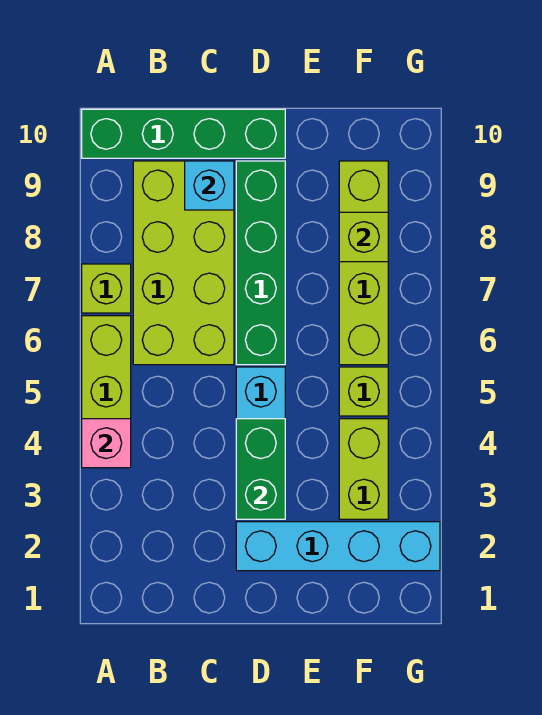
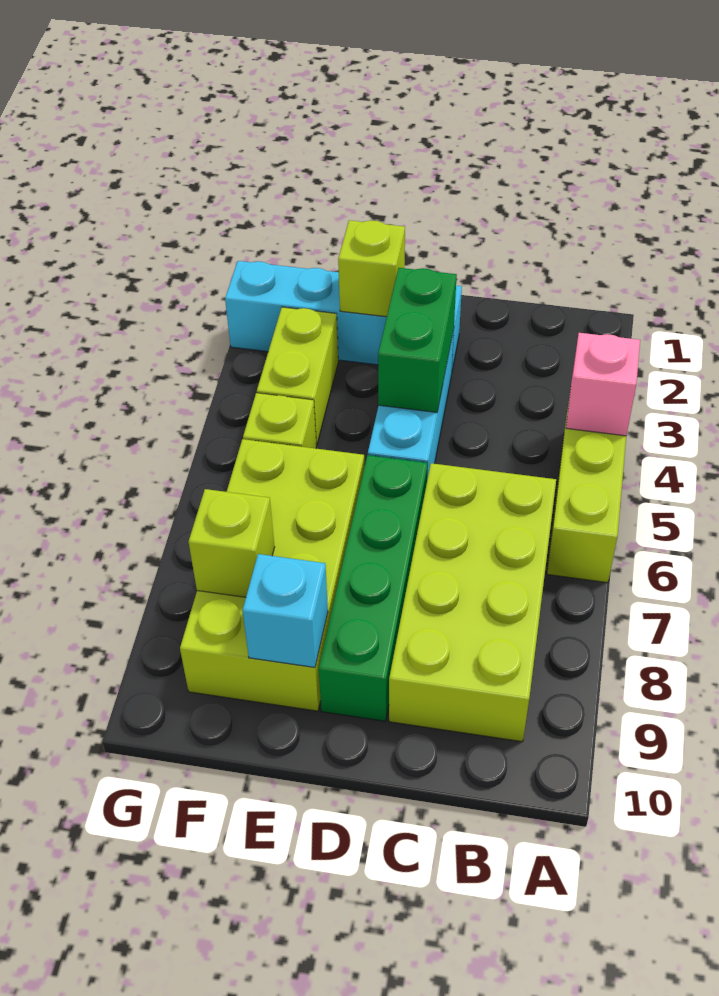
lime brick A7 level 1 -> lime brick E2 level 2
green brick A10:D10 level 1 -> none
cyan brick C9 level 2 -> cyan brick E9 level 2
lime brick F6:F9 level 1 -> lime brick E6:F9 level 1

